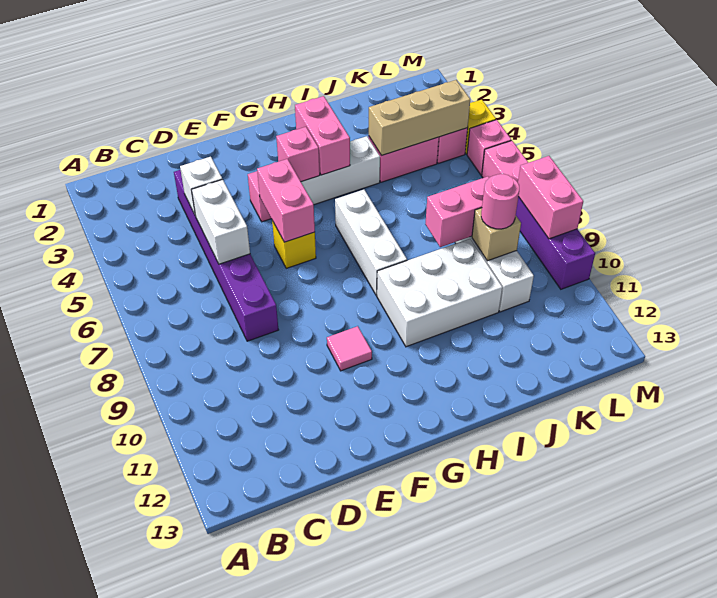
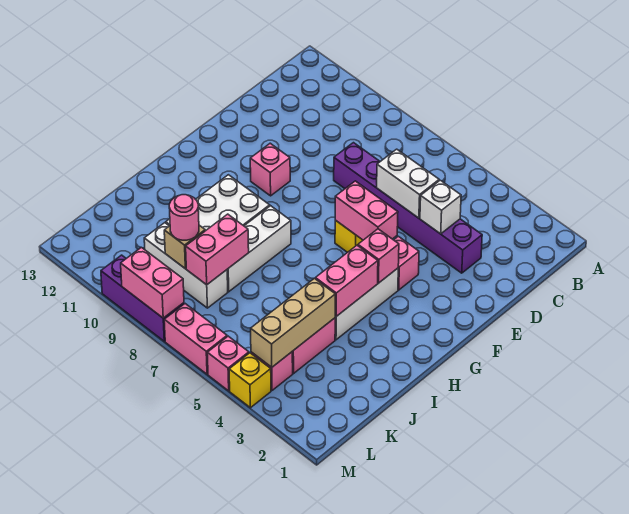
pink tile F10 level 1 -> pink brick F10 level 1
pink brick H3:H4 level 2 -> pink brick H4:I4 level 2
white brick H6:H8 level 1 -> white brick H8:J8 level 1

